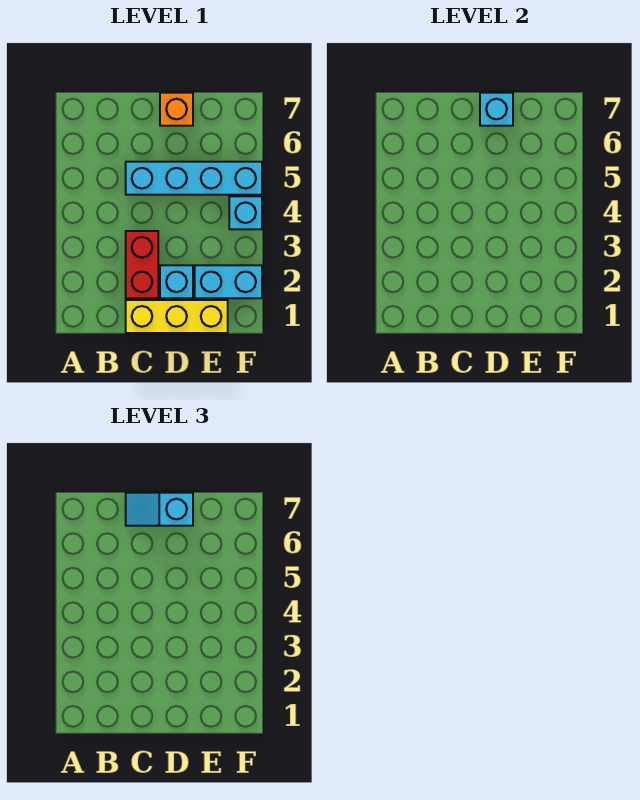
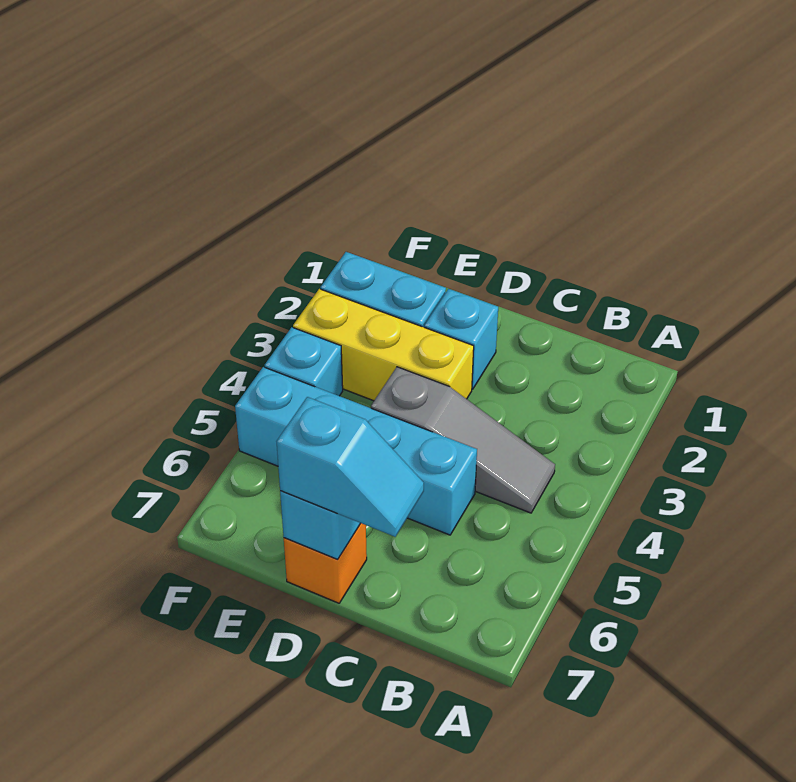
none -> grey slope B4:D4 level 1 top D
yellow brick C1:E1 level 1 -> yellow brick D3:F3 level 1
red brick C2:C3 level 1 -> none

